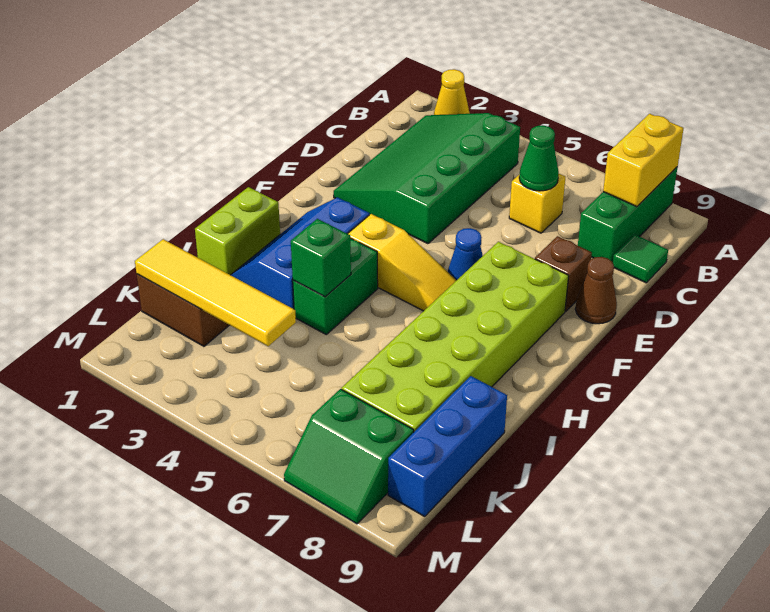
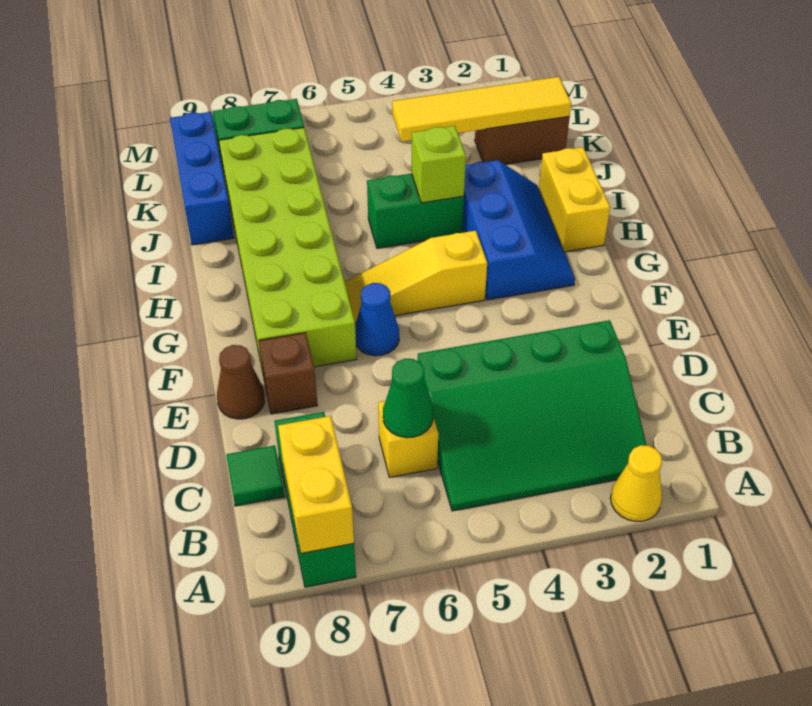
green slope B2:E4 level 1 top 4 -> green slope B2:D5 level 1 top D
lime brick H1:I1 level 1 -> yellow brick H1:I1 level 1
green brick H4:I4 level 1 -> green brick I4:I5 level 1
green brick I4 level 2 -> lime brick I4 level 2

